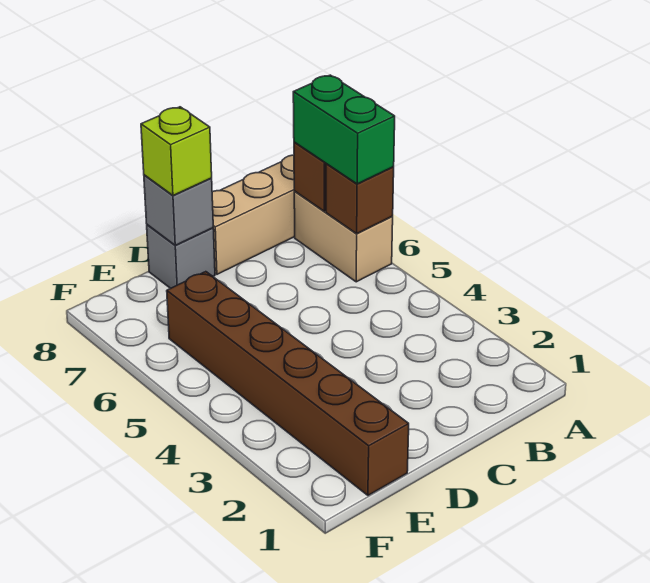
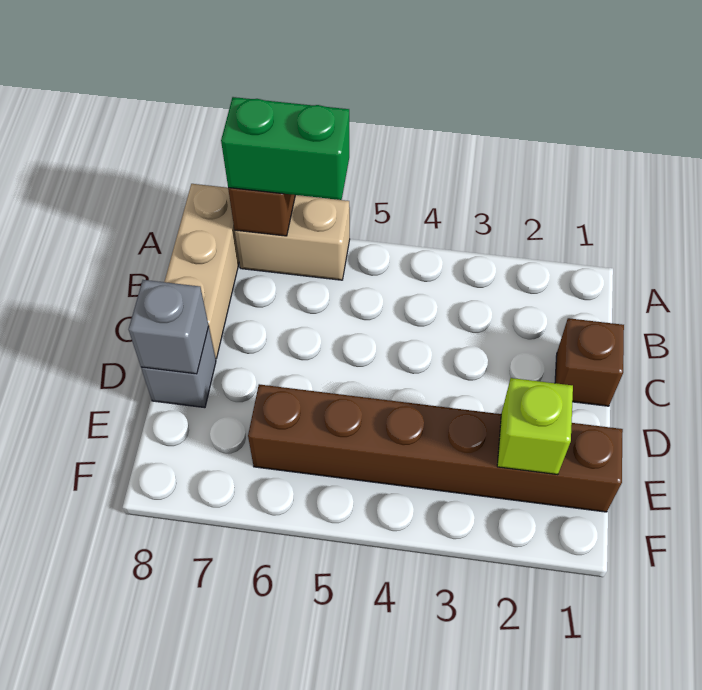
brown brick A6 level 2 -> brown brick C1 level 1
lime brick D8 level 3 -> lime brick E2 level 2

